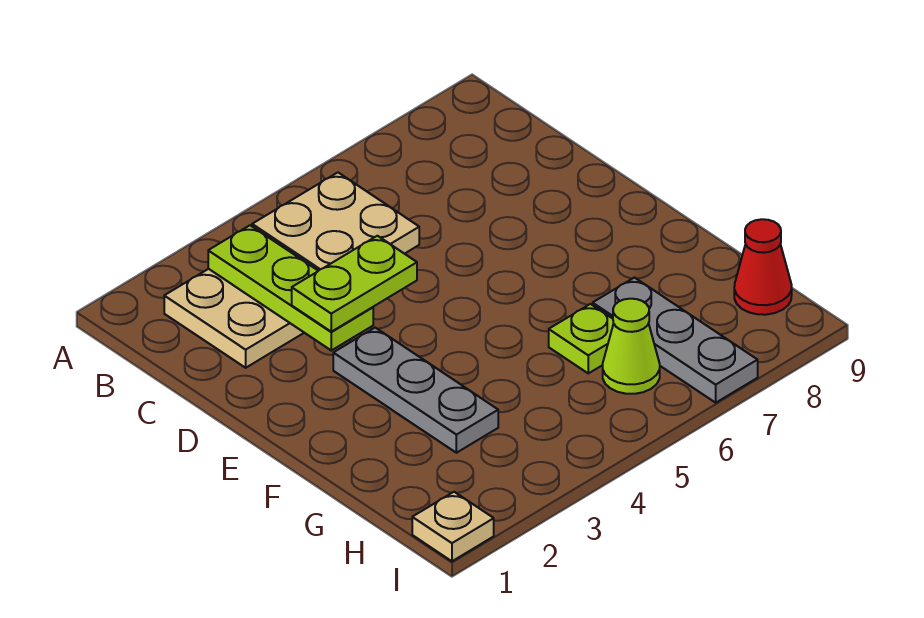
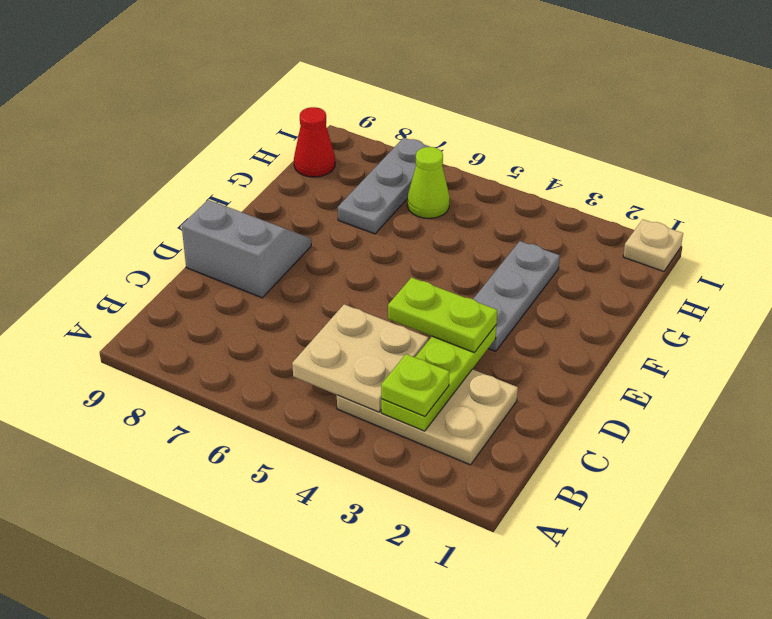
none -> grey slope D8:E9 level 1 top D
lime plate G6 level 1 -> lime plate B3 level 3

